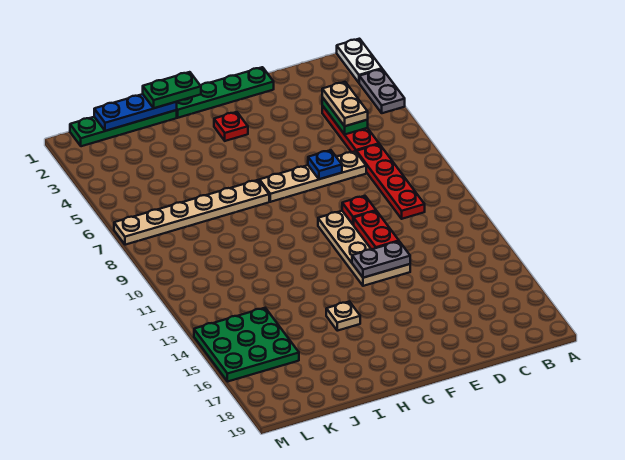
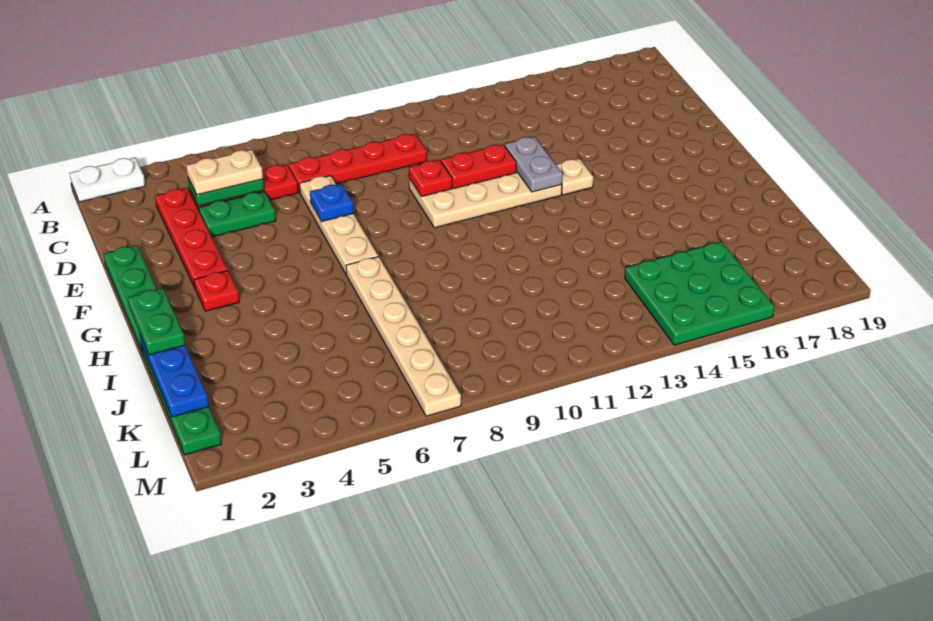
grey plate A3:A4 level 1 -> none
none -> red plate C3:F3 level 1
none -> green plate D4:D5 level 1
tan plate H15 level 1 -> tan plate F14 level 1

